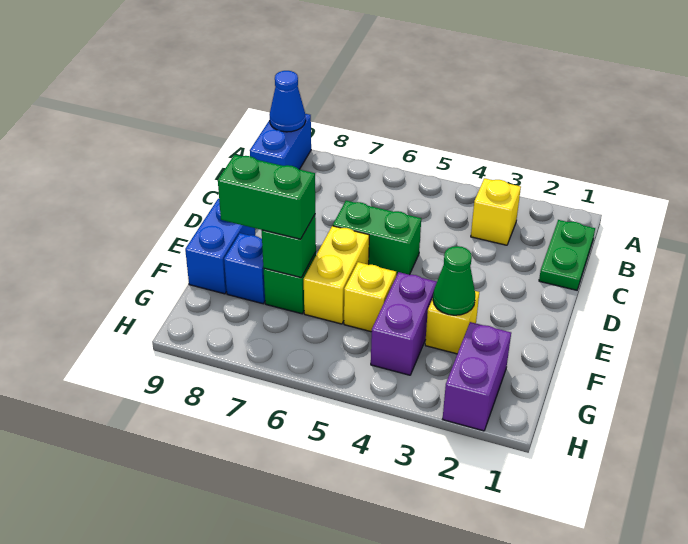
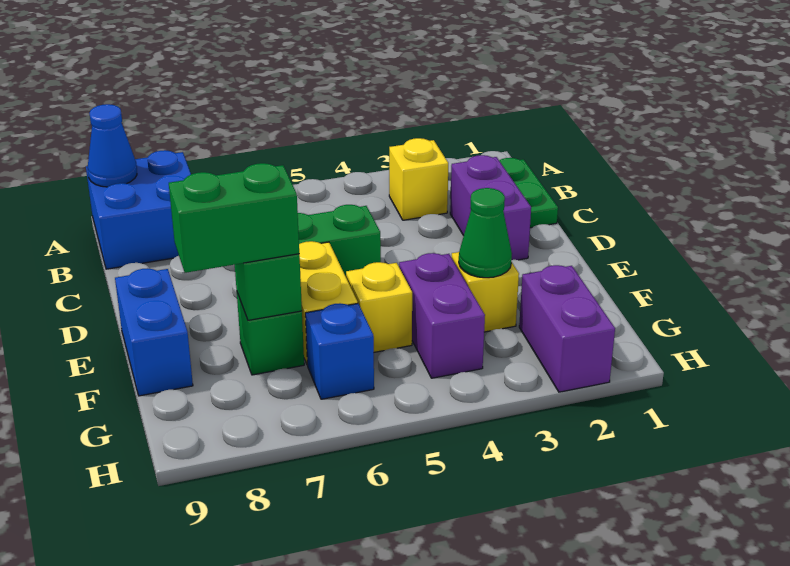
blue brick A9:B9 level 1 -> blue brick A8:B9 level 1
none -> purple brick C2:D2 level 1
blue brick F8 level 1 -> blue brick G6 level 1

